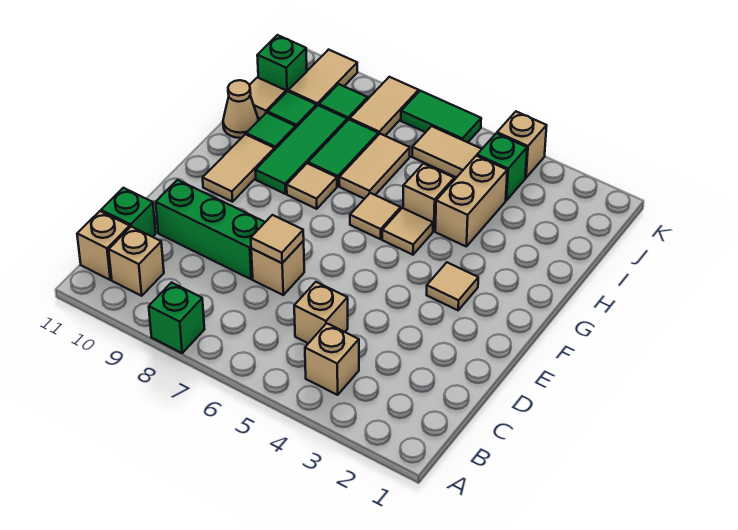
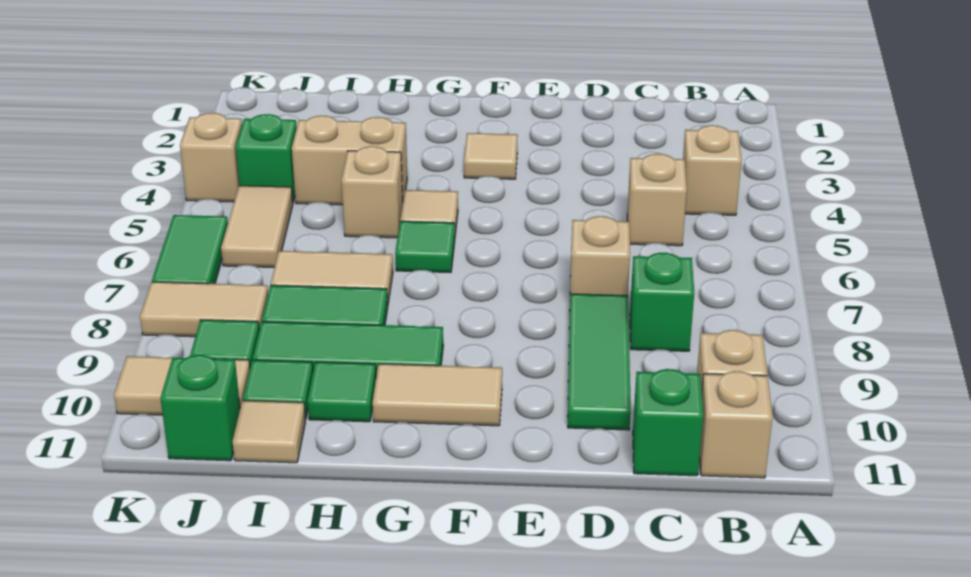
green brick A8 level 1 -> green brick C8 level 1
tan tile D7 level 2 -> none
green brick D8:D10 level 1 -> green tile D8:D10 level 1
tan tile G6 level 1 -> green tile G6 level 1
tan tile G8 level 1 -> none
tan cone H11 level 1 -> none

